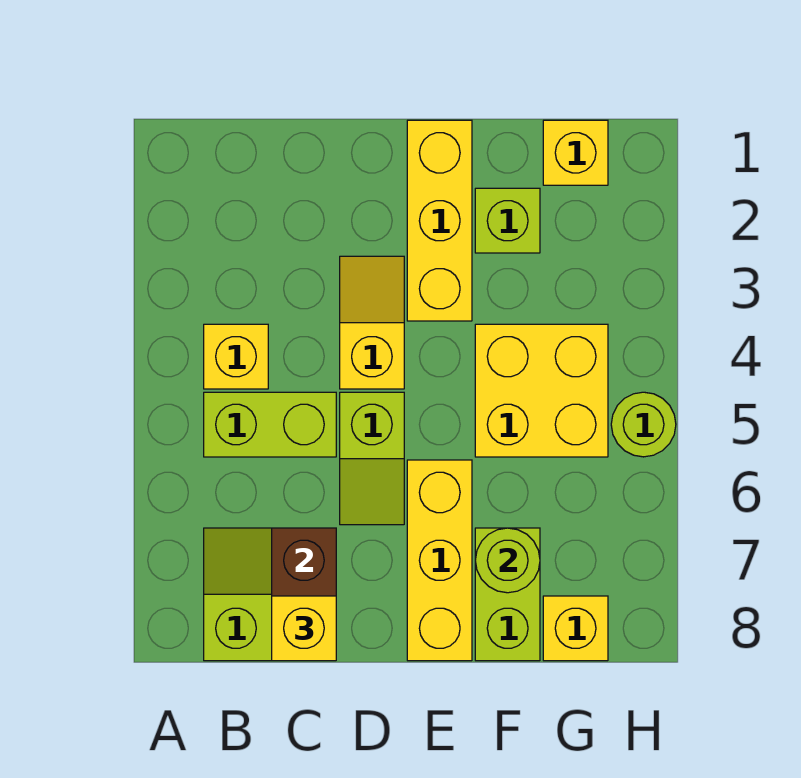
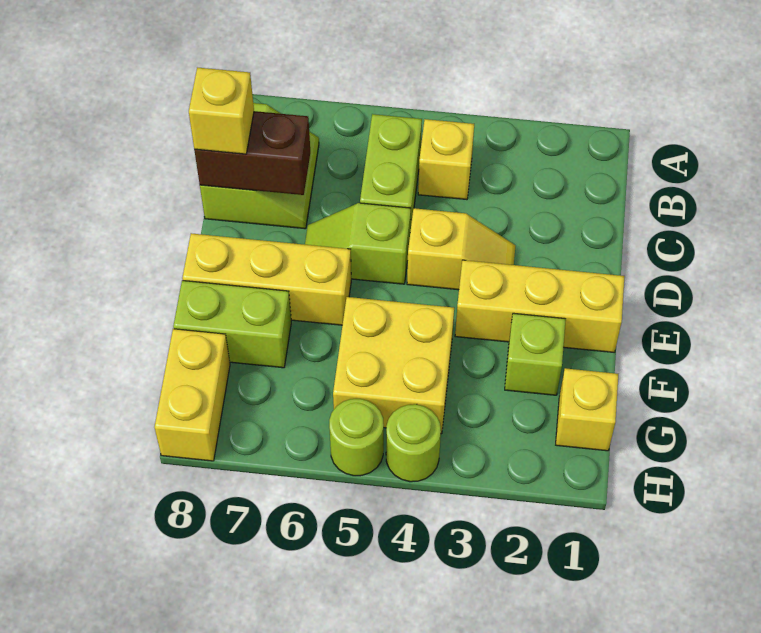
lime round brick F7 level 2 -> lime round brick H4 level 1
yellow brick G8 level 1 -> yellow brick G8:H8 level 1

